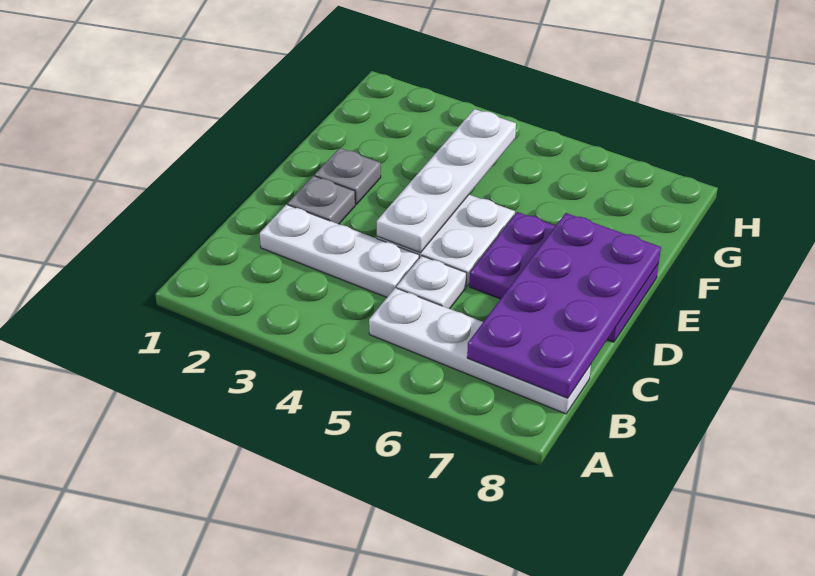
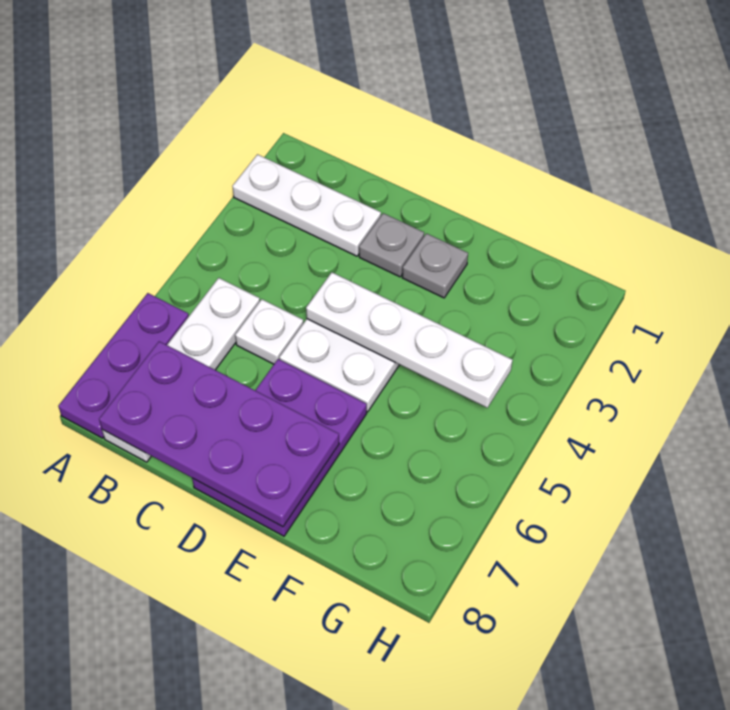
none -> purple plate A6:A8 level 1
white plate C2:C4 level 1 -> white plate A2:C2 level 1

